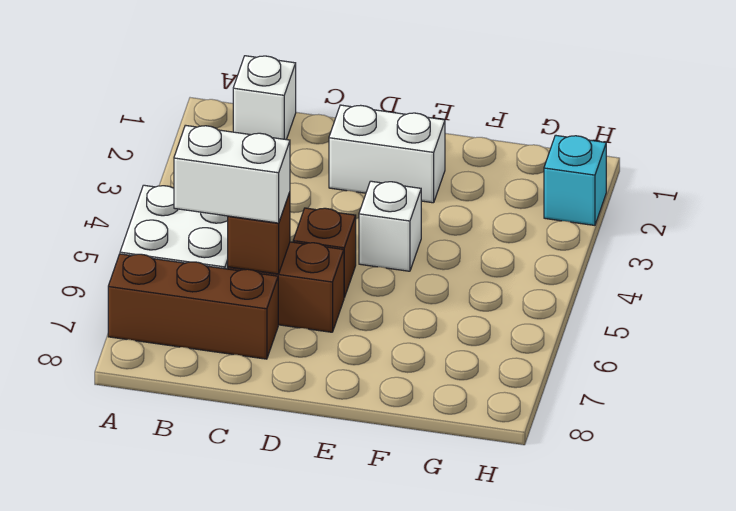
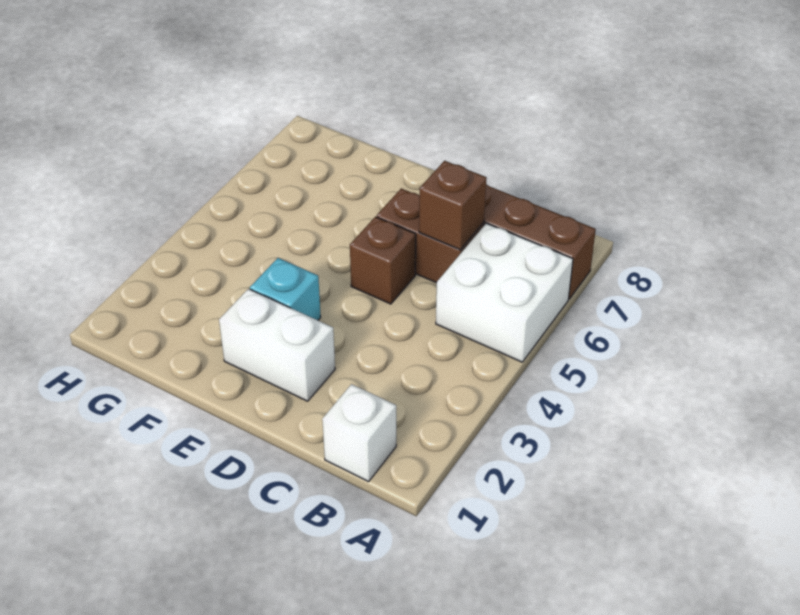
white brick B6:C6 level 3 -> none
white brick E4 level 1 -> none
cyan brick H2 level 1 -> cyan brick E3 level 1

